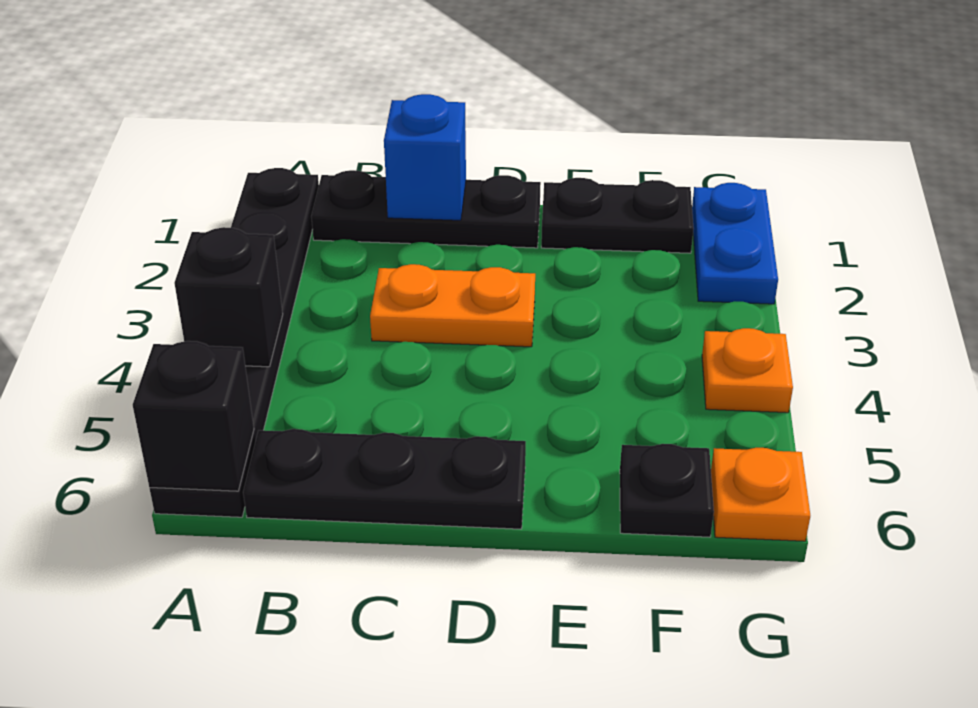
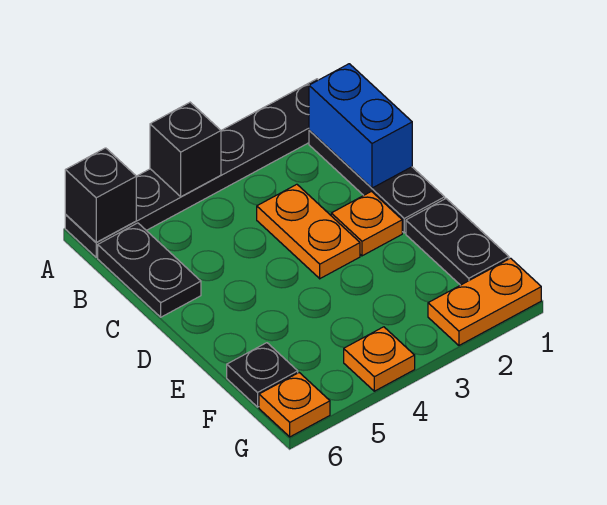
black plate B6:D6 level 1 -> black plate B6:C6 level 1
blue brick C1 level 2 -> blue brick B1:C1 level 2
none -> orange plate D2 level 1
blue plate G1:G2 level 1 -> orange plate G1:G2 level 1

